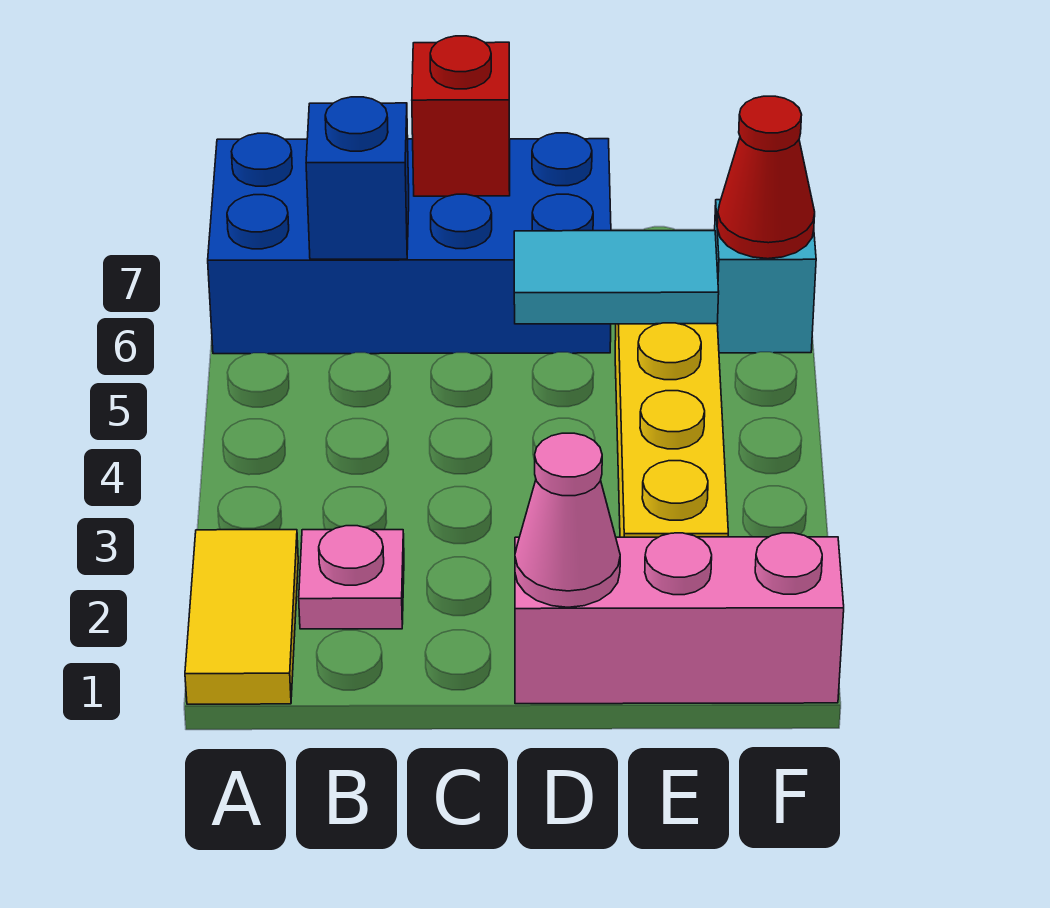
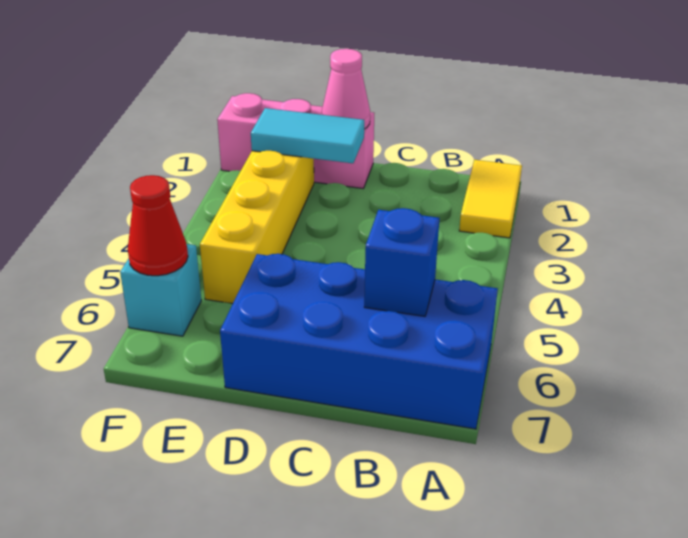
pink plate B2 level 1 -> none
red brick C7 level 2 -> none
cyan tile D5:E5 level 2 -> cyan tile D2:E2 level 2

